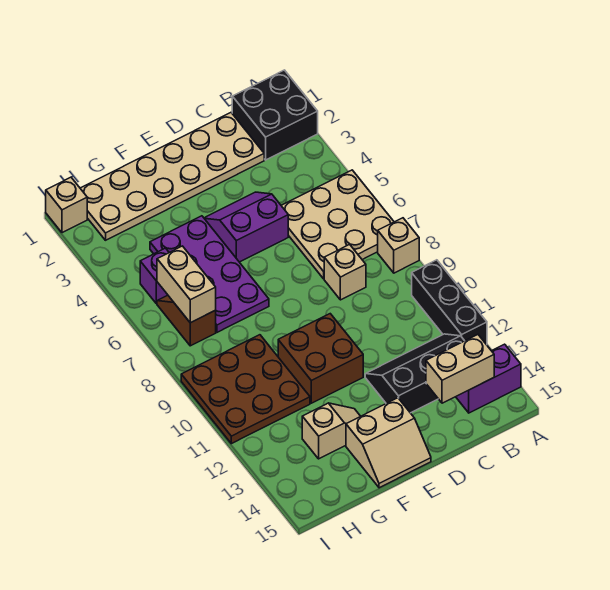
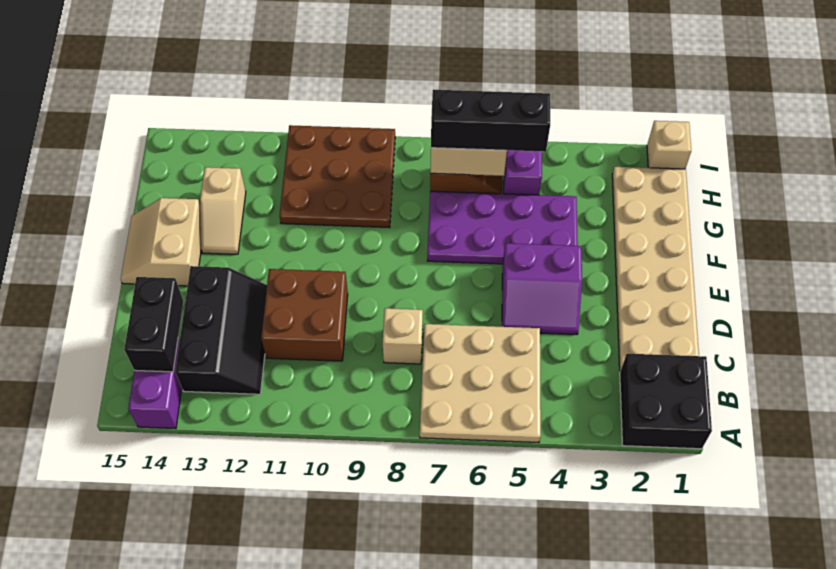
tan brick A8 level 1 -> none
black brick A10:A12 level 1 -> black brick H5:H7 level 3
tan brick B14:C14 level 2 -> black brick B14:C14 level 2
purple slope D4:E5 level 1 top 5 -> purple slope D4:E5 level 1 top E
brown brick E10:F11 level 1 -> brown brick C10:D11 level 1

